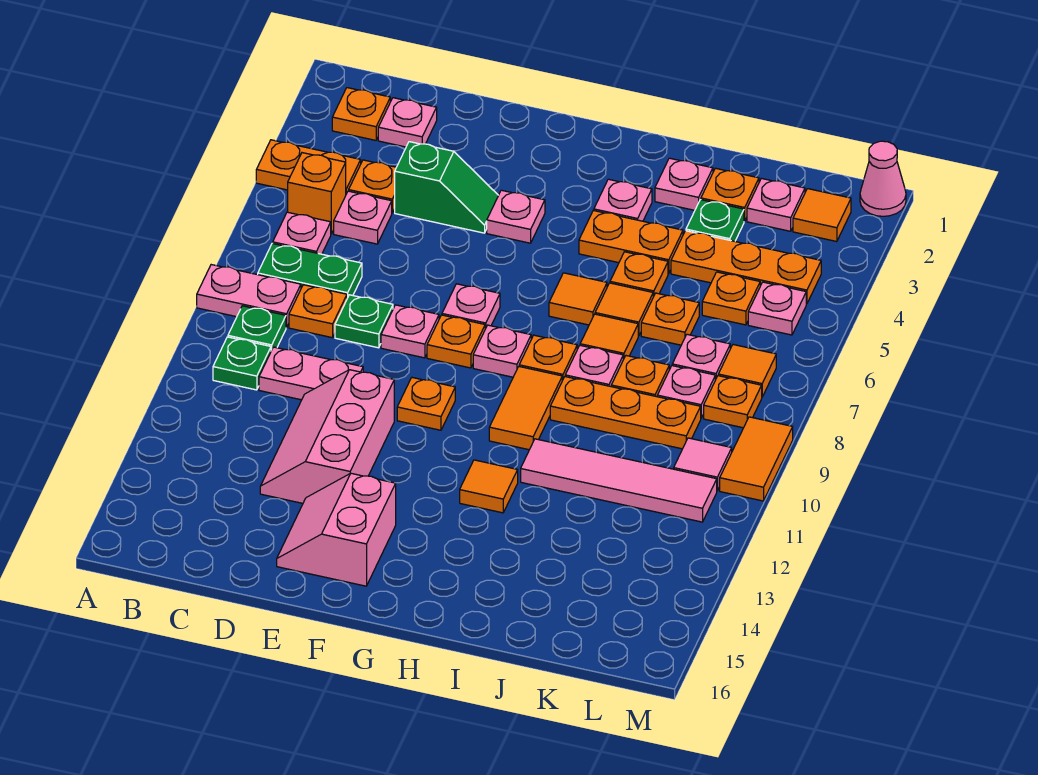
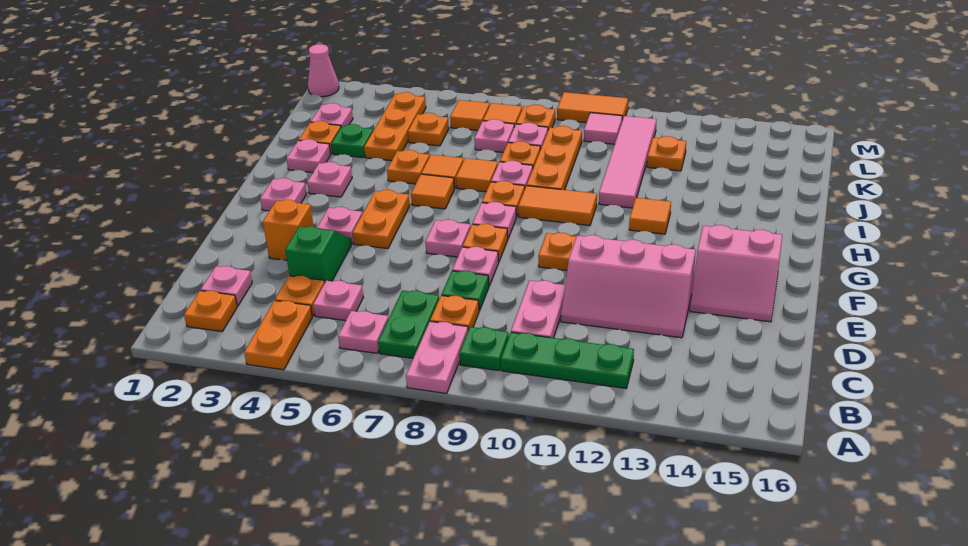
orange brick B5 level 1 -> orange brick E3 level 1
green plate B10 level 1 -> green plate B10:B12 level 1
orange plate H4:I4 level 1 -> orange plate F5:G5 level 1
orange plate J6 level 1 -> orange plate K12 level 1
orange tile L2 level 1 -> orange tile L6 level 1
pink plate L5 level 1 -> pink plate G2 level 1

